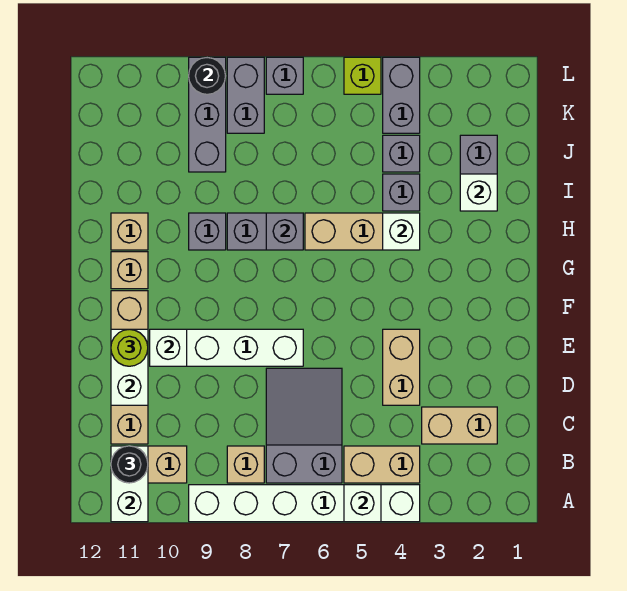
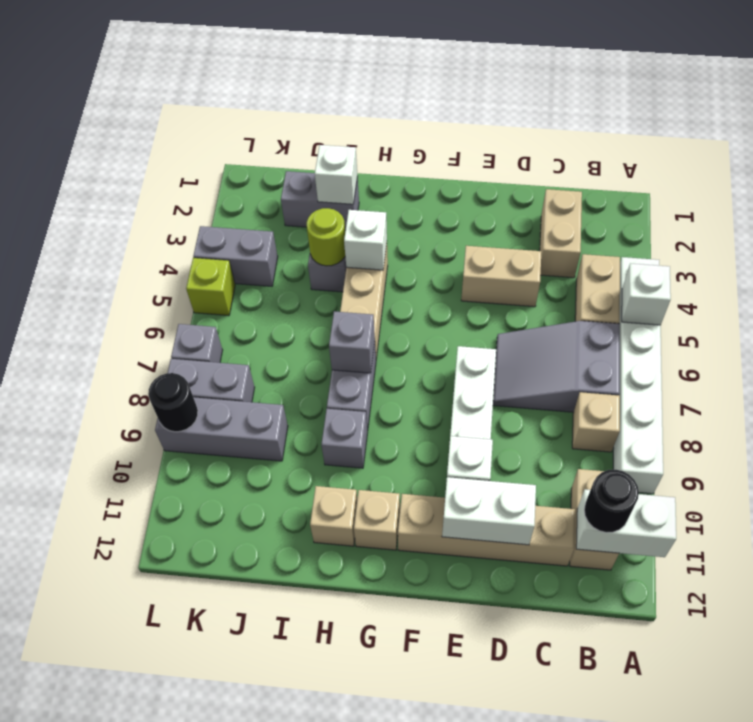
lime round brick E11 level 3 -> lime round brick I4 level 2
grey brick J4 level 1 -> none

